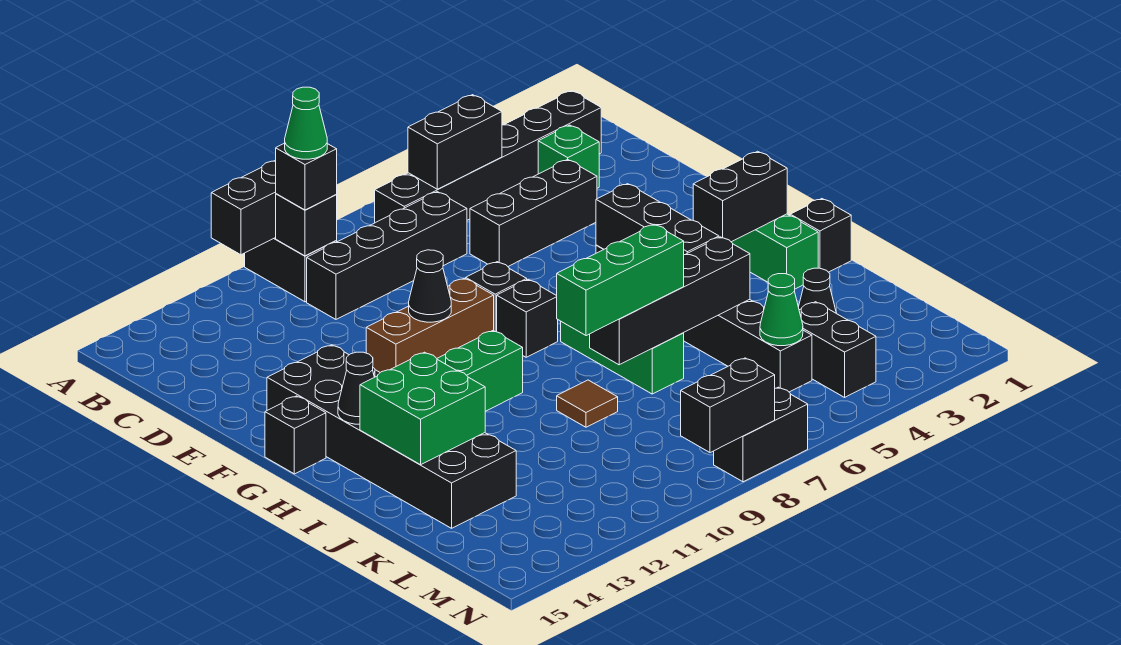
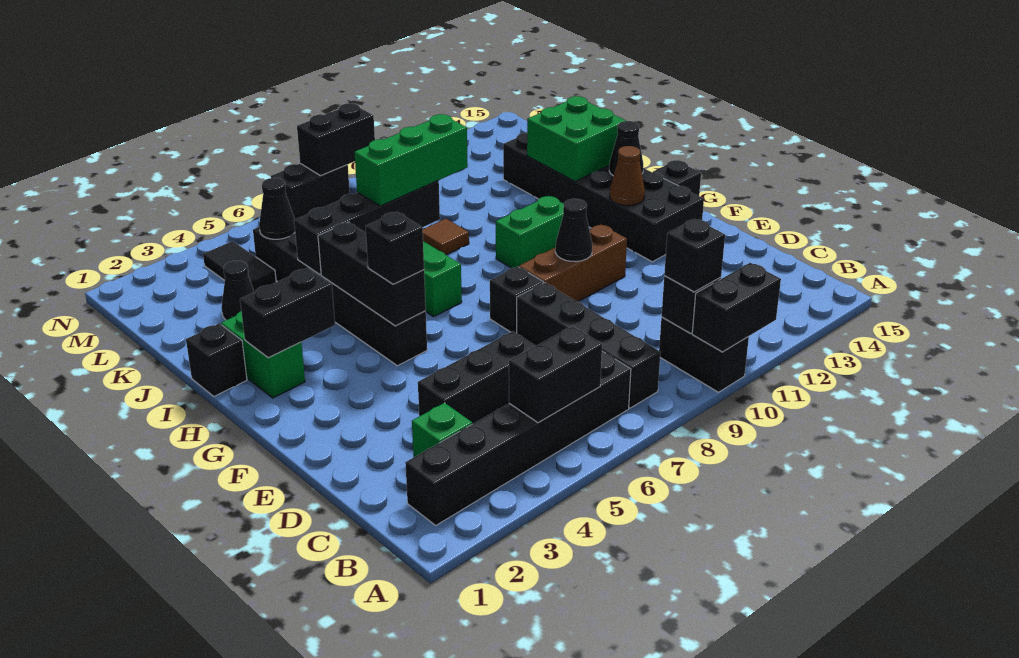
green cone B10 level 4 -> none
black brick C7:C10 level 1 -> black brick B8:E8 level 1
black brick G8 level 1 -> black brick G5 level 3
none -> brown cone G13 level 2
black brick L4:M4 level 1 -> black tile L4:M4 level 1
green cone L5 level 2 -> black cone L5 level 2

